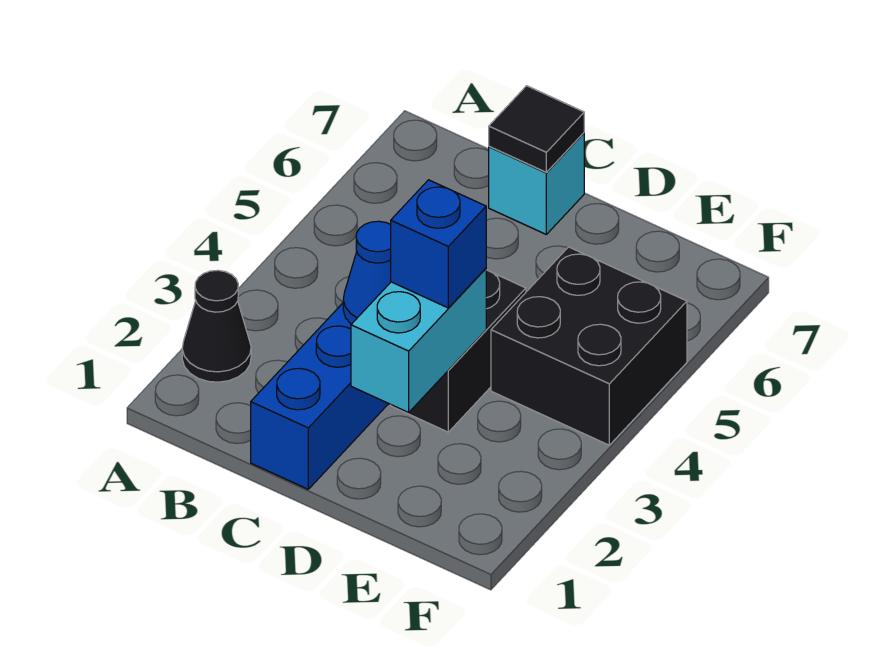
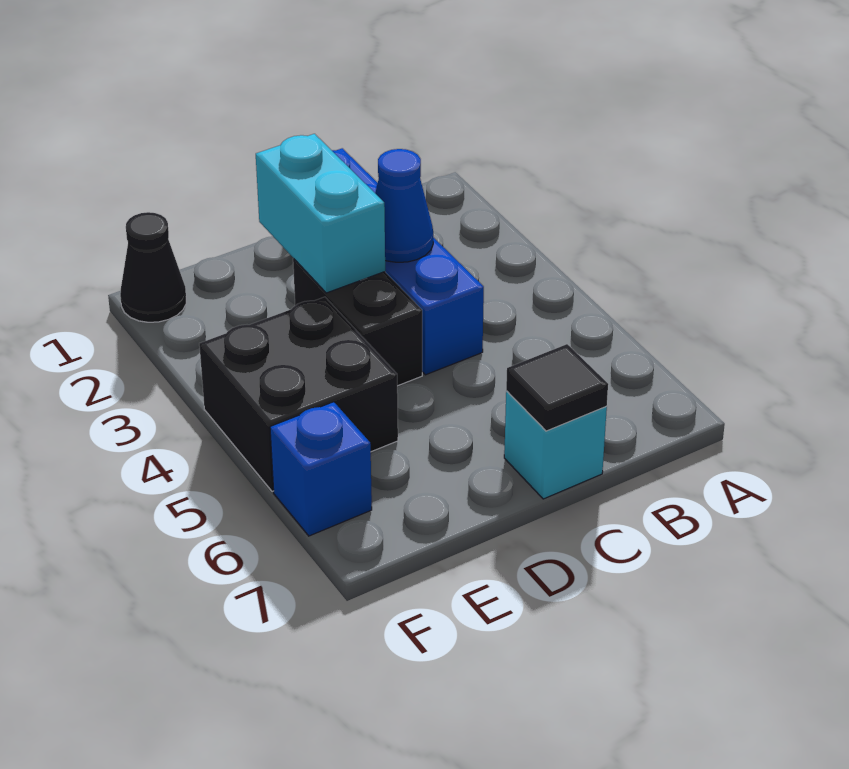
black cone A2 level 1 -> black cone F1 level 1
blue brick D3 level 3 -> blue brick F6 level 1

